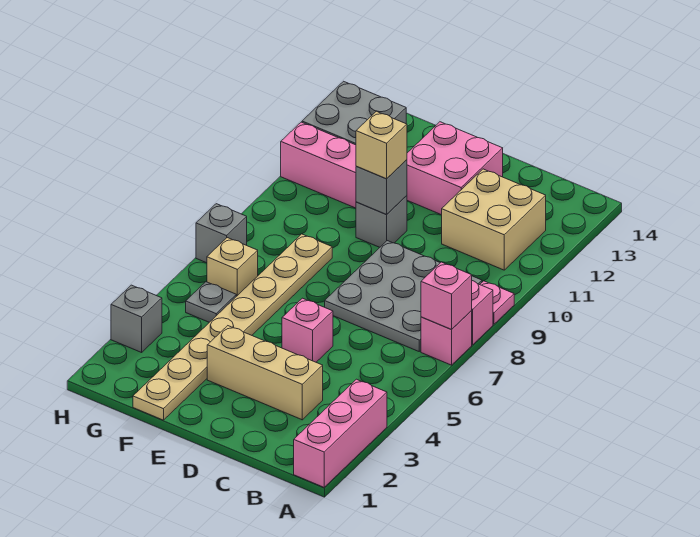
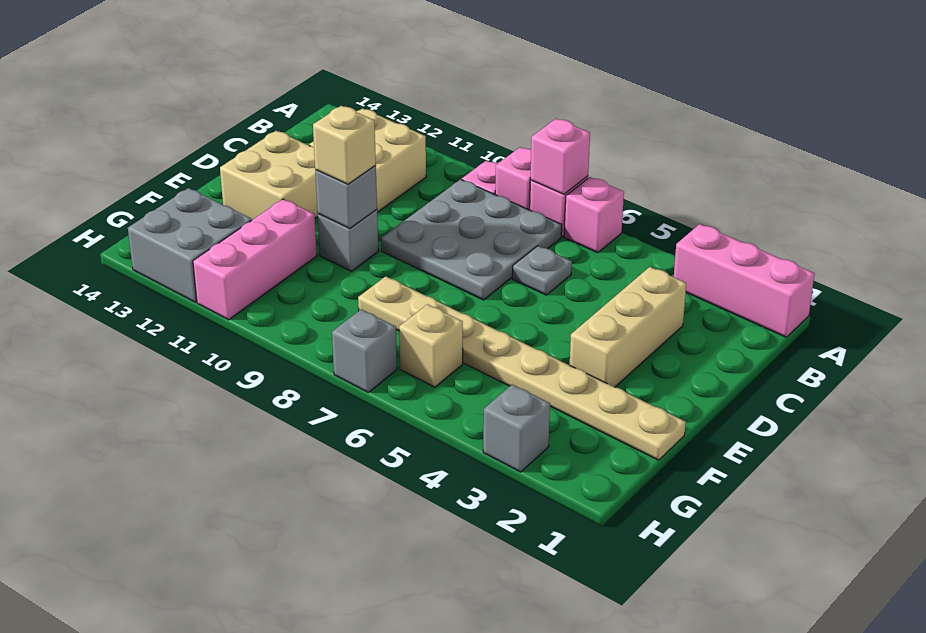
pink brick D5 level 1 -> pink brick A6 level 1
pink brick D12:E13 level 1 -> tan brick D12:E13 level 1
grey plate G5 level 1 -> grey plate C6 level 1

